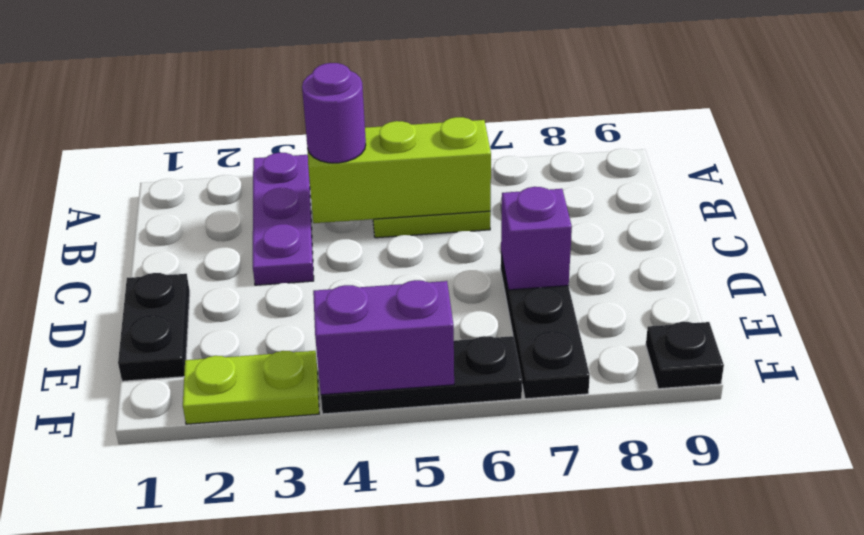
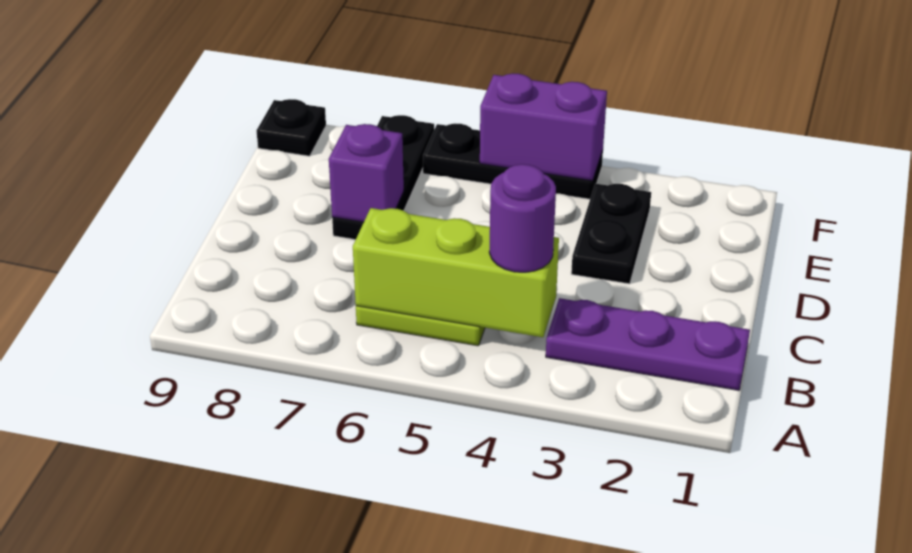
purple plate A3:C3 level 1 -> purple plate B1:B3 level 1
black plate D1:E1 level 1 -> black plate D3:E3 level 1
lime plate F2:F3 level 1 -> none

